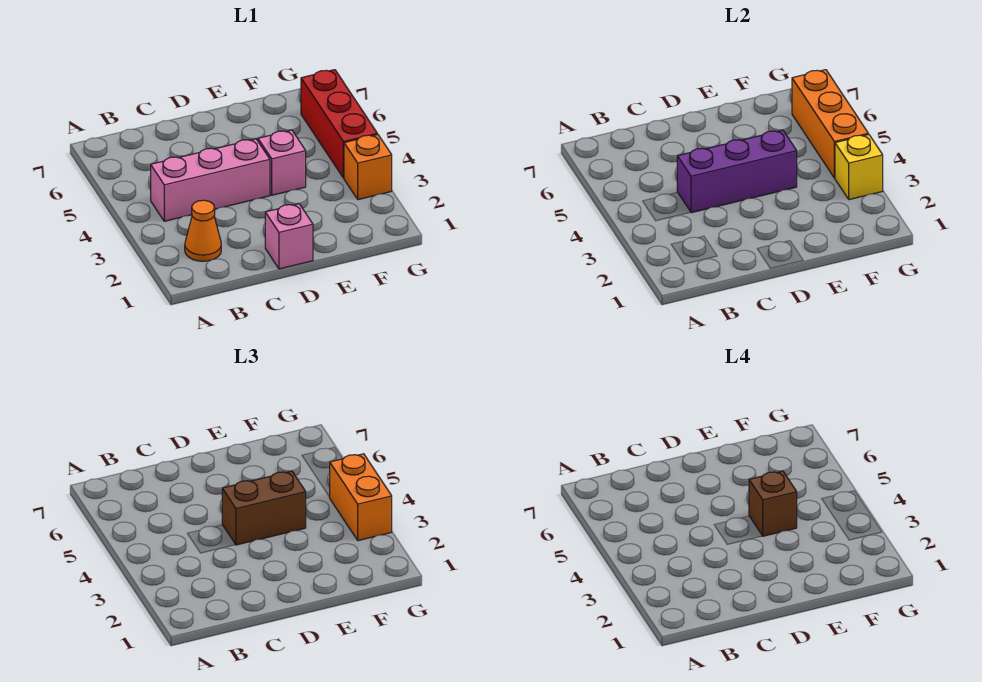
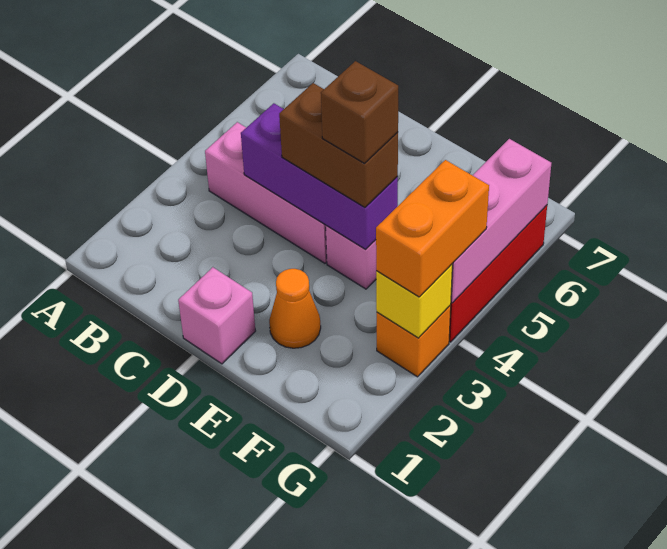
orange cone B2 level 1 -> orange cone E2 level 1
orange brick G4:G6 level 2 -> pink brick G4:G6 level 2

